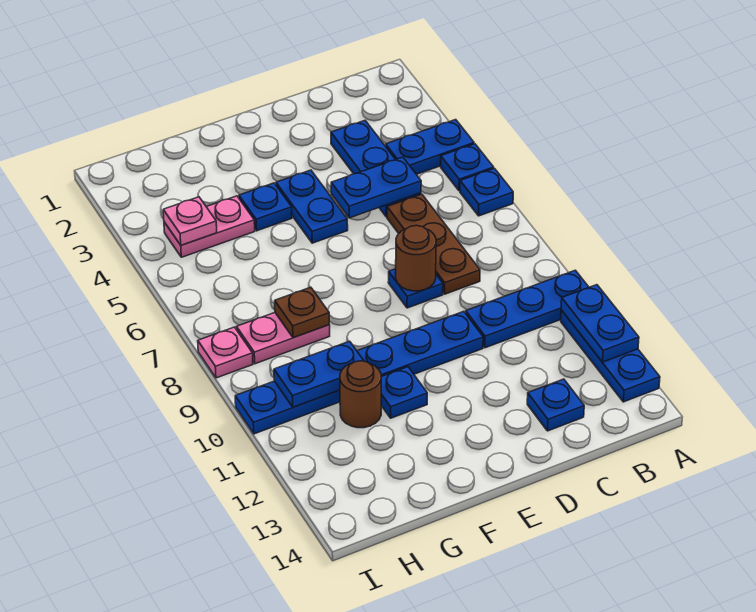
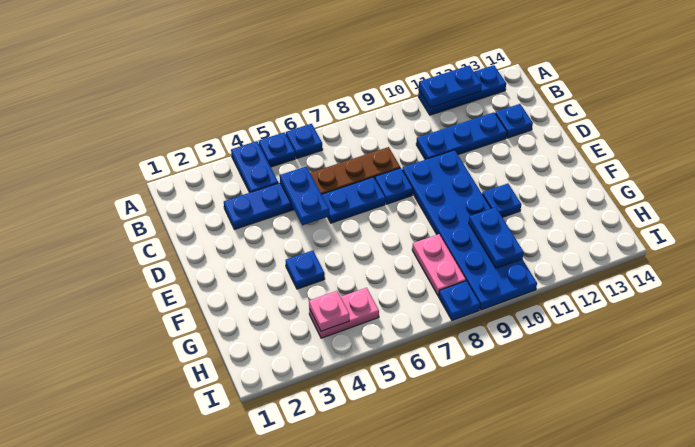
blue plate A10:C10 level 1 -> blue plate C10:C12 level 1
brown round brick D8 level 2 -> none
blue plate D10:I10 level 1 -> blue plate D9:I10 level 1
blue plate E4:E5 level 1 -> blue plate D6:D7 level 1
pink plate G4:H4 level 1 -> pink plate H4:H5 level 1
brown plate G8 level 2 -> none
brown round brick G11 level 1 -> none
pink plate I8 level 1 -> blue plate I8 level 1

